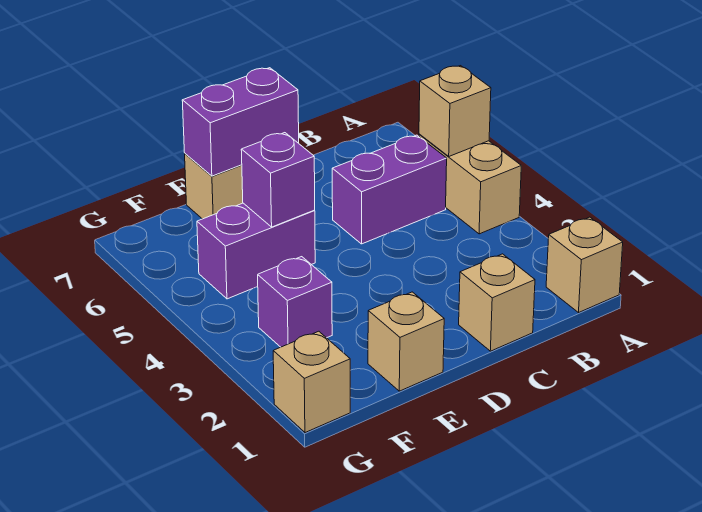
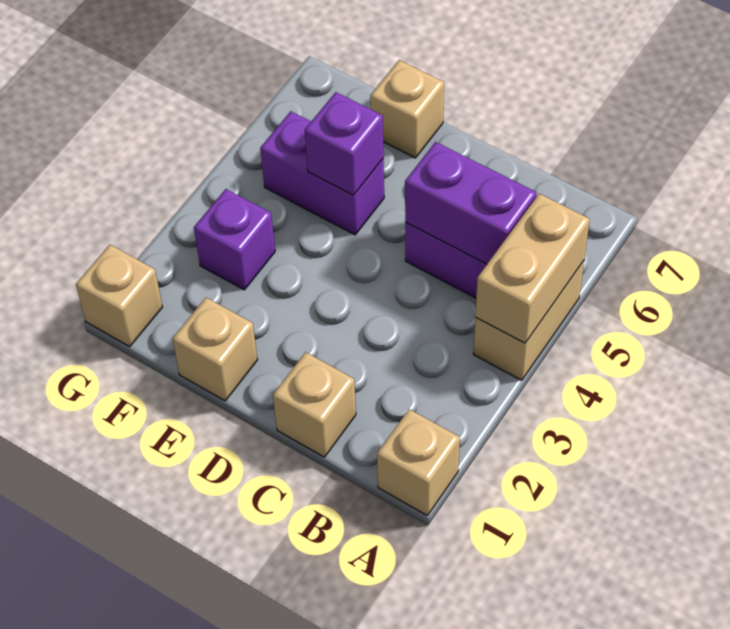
tan brick A5 level 2 -> tan brick A4:A5 level 2
purple brick D7:E7 level 2 -> purple brick B5:C5 level 2

